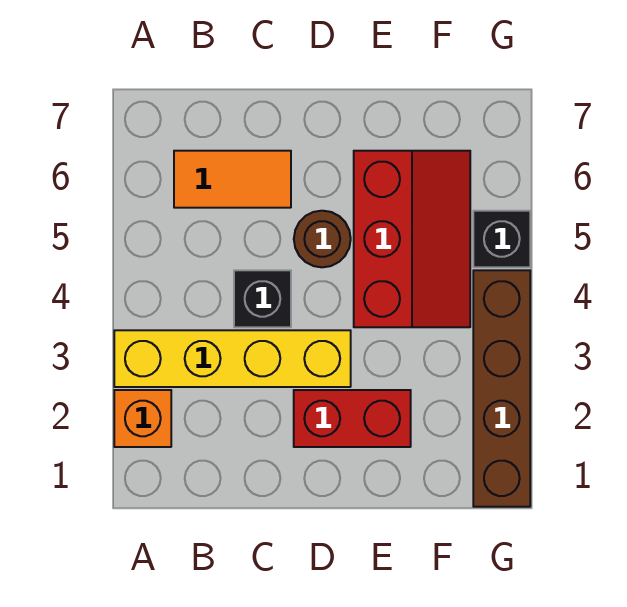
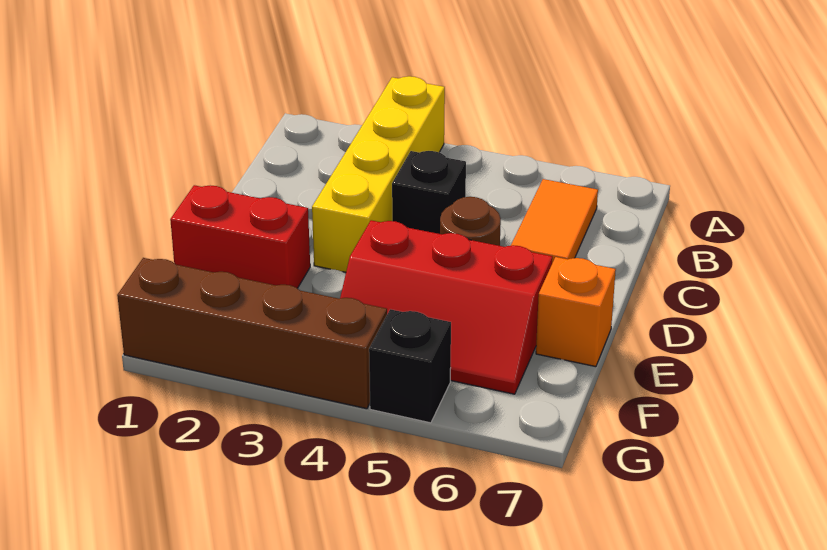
orange brick A2 level 1 -> orange brick E7 level 1
red brick D2:E2 level 1 -> red brick E1:E2 level 1

